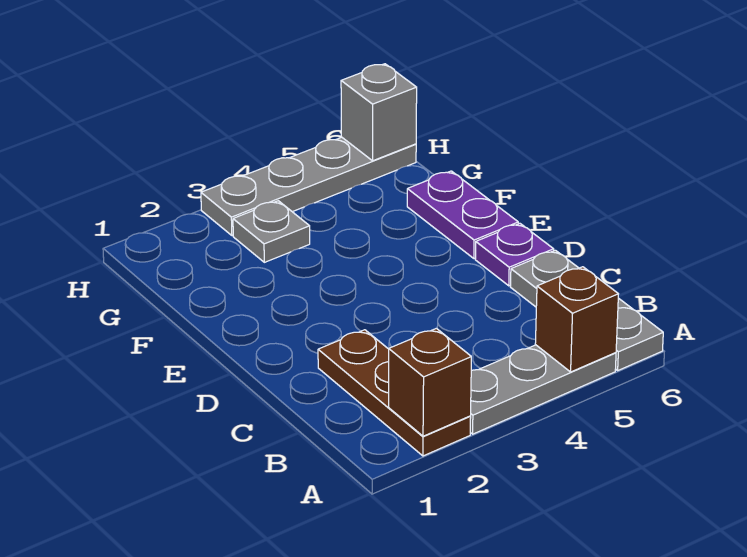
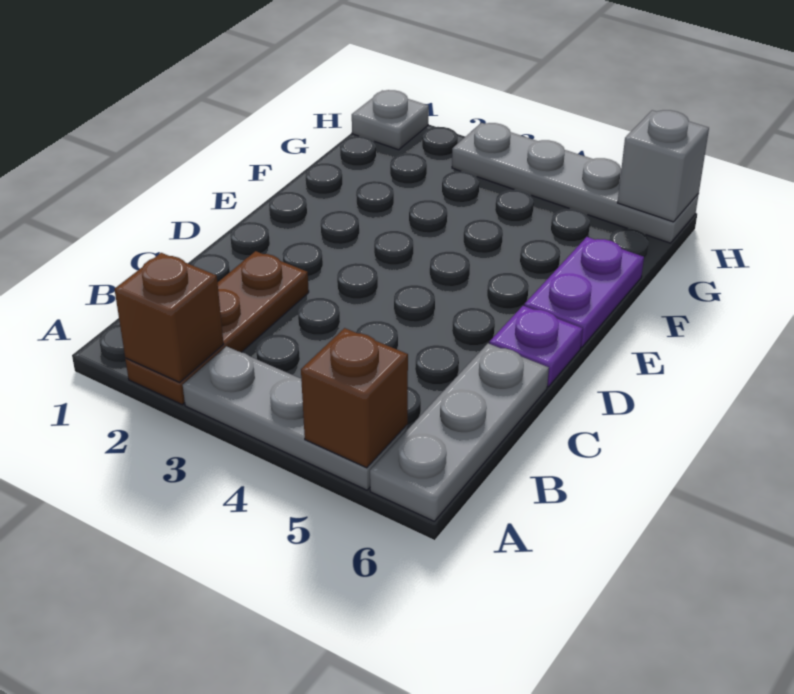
grey plate G3 level 1 -> grey plate H1 level 1

